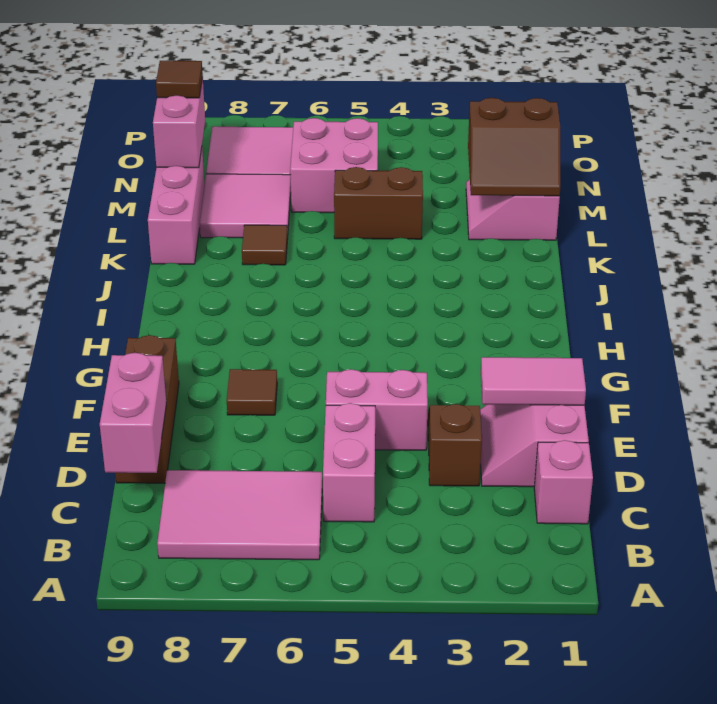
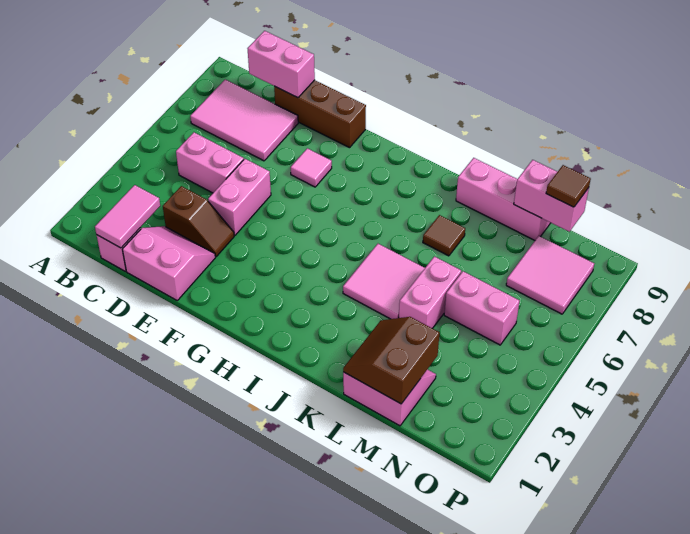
pink tile B6:C8 level 1 -> pink tile B7:D8 level 1
pink tile E1:E2 level 2 -> pink tile C1:C2 level 2
brown tile F7 level 1 -> pink tile F7 level 1
brown brick L4:L5 level 1 -> pink brick L4:L5 level 1
pink tile L7:M8 level 1 -> pink tile J4:K5 level 1
pink brick M5:N6 level 1 -> pink brick M5:N5 level 1

